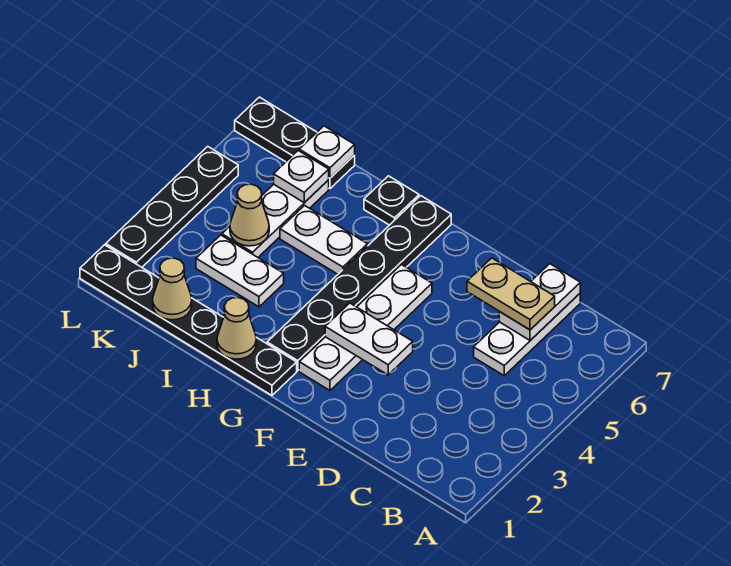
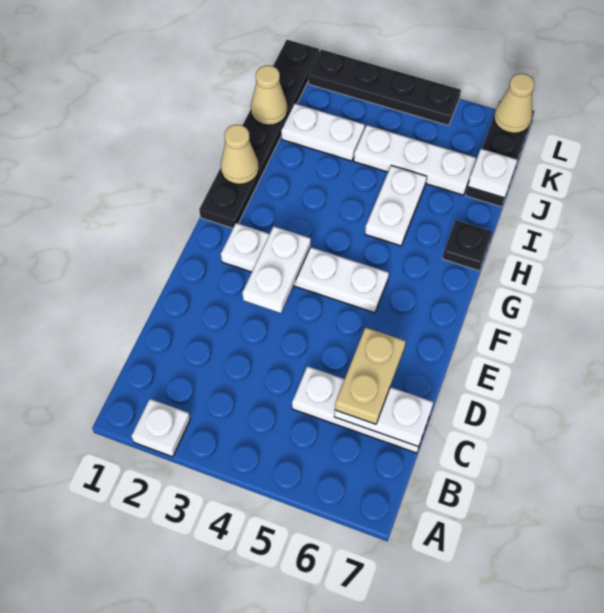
black plate G2:G7 level 1 -> none
white plate I3:J3 level 1 -> white plate J2:J3 level 1
tan cone J4 level 2 -> tan cone L7 level 2
white plate J6 level 2 -> white plate A2 level 1

